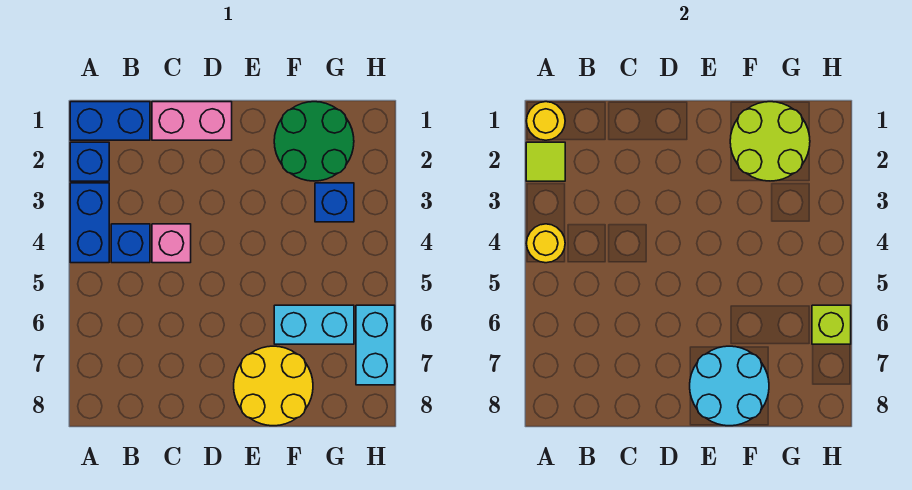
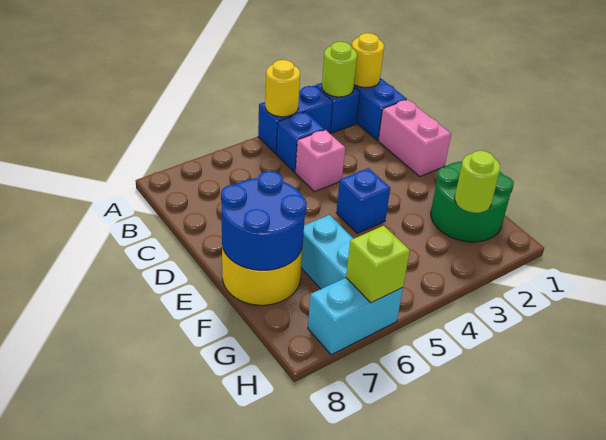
lime tile A2 level 2 -> lime round brick A2 level 2
cyan round brick E7:F8 level 2 -> blue round brick E7:F8 level 2
lime round brick F1:G2 level 2 -> lime round brick G2 level 2
blue brick G3 level 1 -> blue brick E4 level 1

